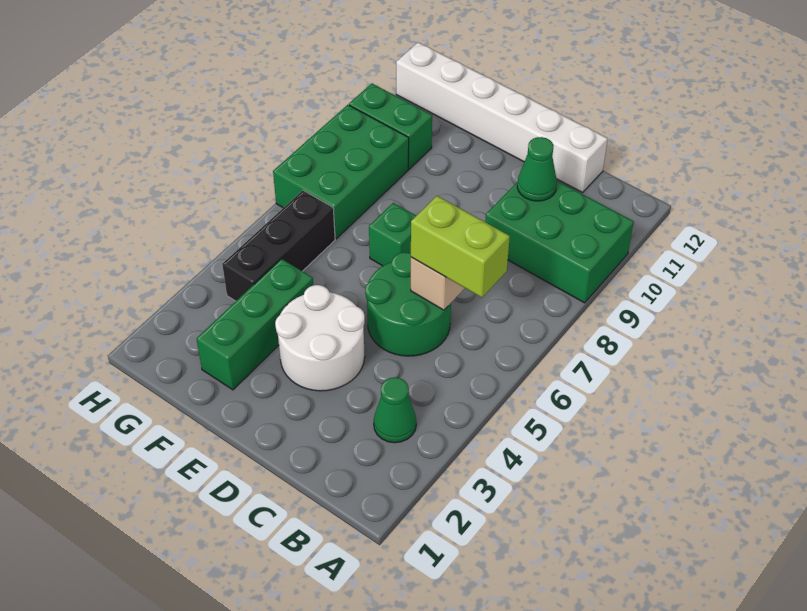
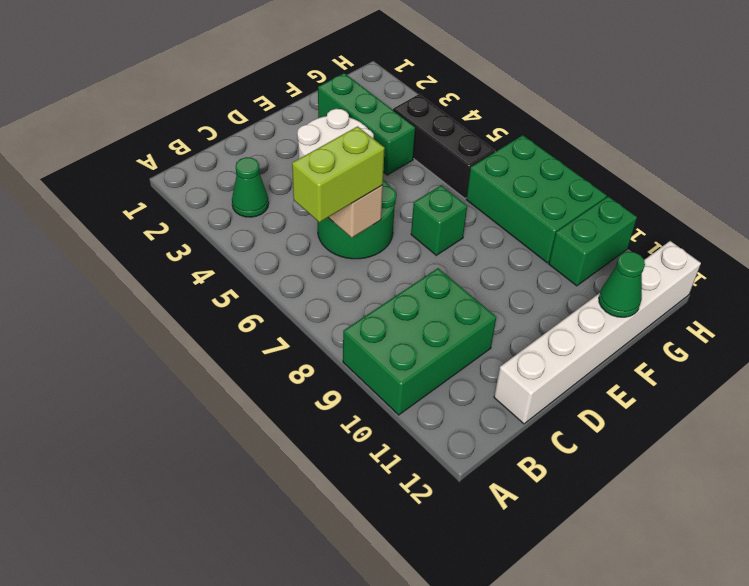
green cone C10 level 2 -> green cone F12 level 2

